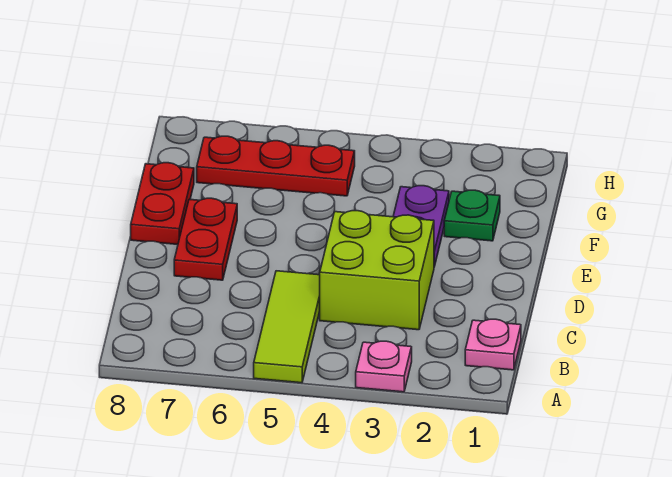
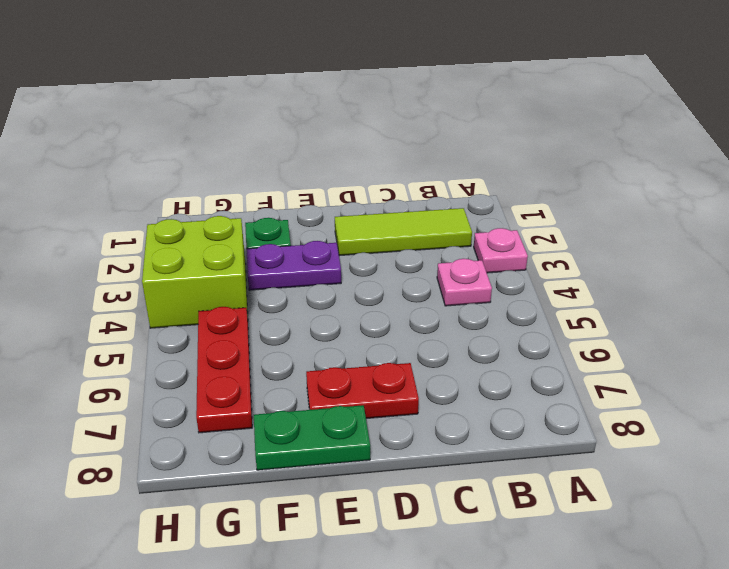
lime tile A5:C5 level 1 -> lime tile B2:D2 level 1
pink plate B1 level 1 -> pink plate B4 level 1
lime brick C3:D4 level 1 -> lime brick G3:H4 level 1
red plate E8:F8 level 1 -> green plate E8:F8 level 1

